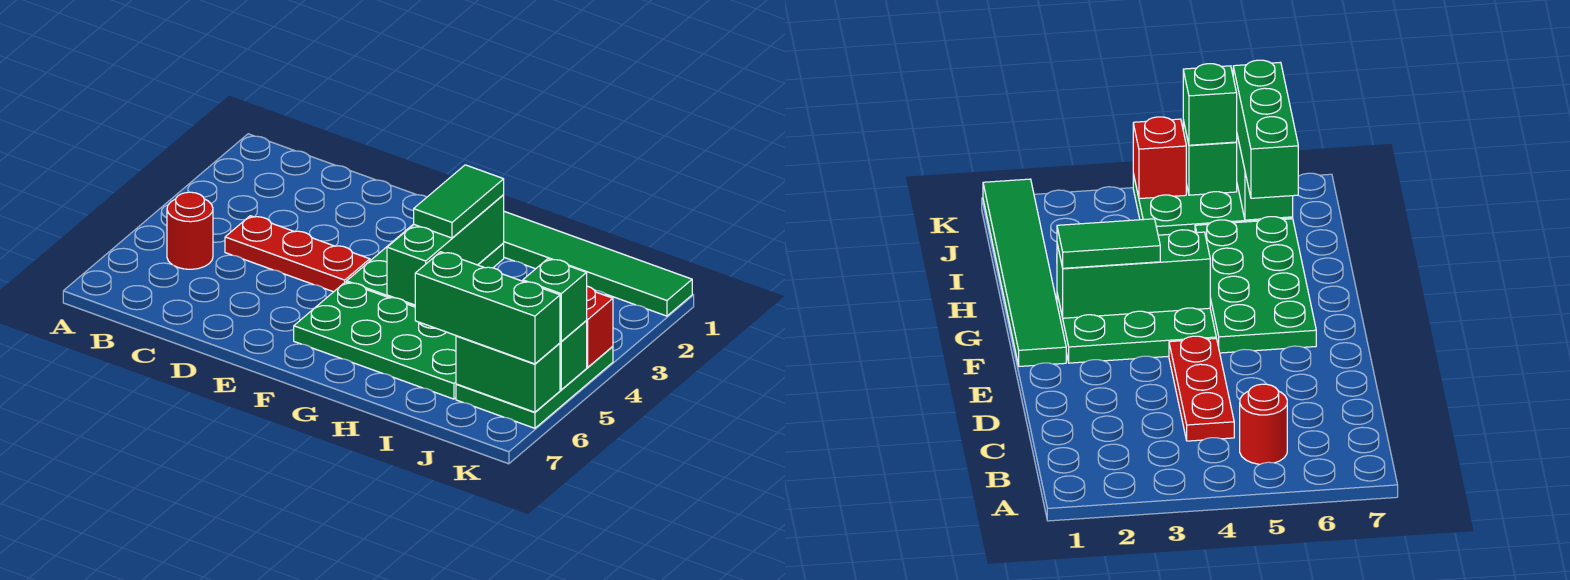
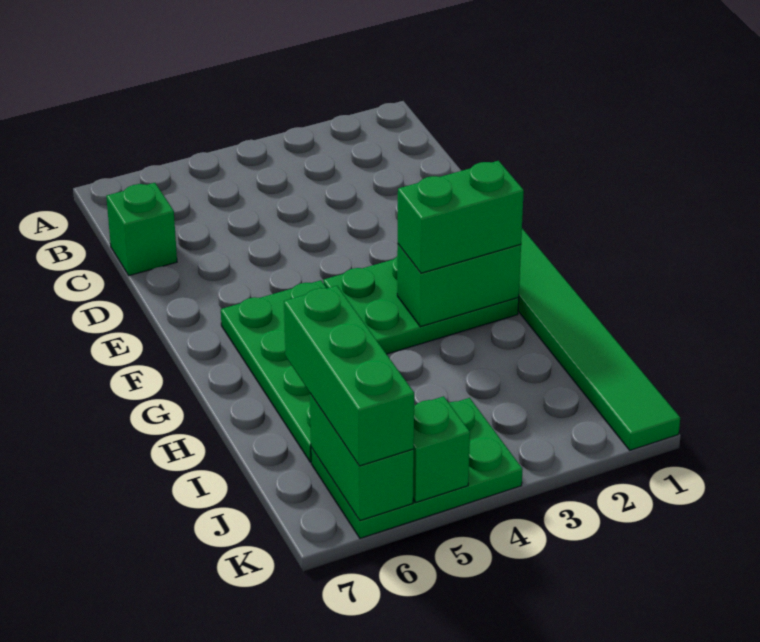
red round brick B5 level 1 -> none
red plate C4:E4 level 1 -> none
green brick G2:G4 level 2 -> green brick G2:G3 level 2
green tile G2:G3 level 3 -> green brick G2:G3 level 3
red brick K4 level 2 -> none
green brick K5 level 3 -> green brick C7 level 1

